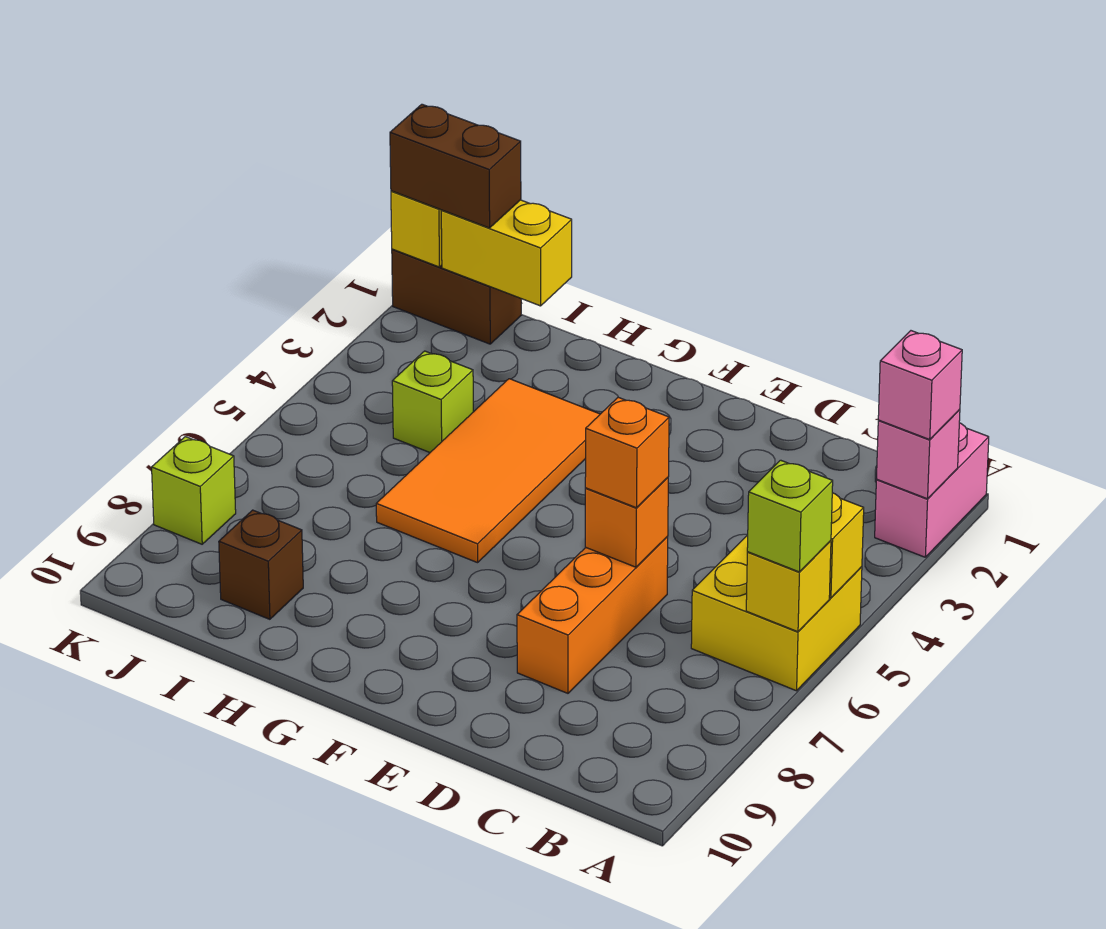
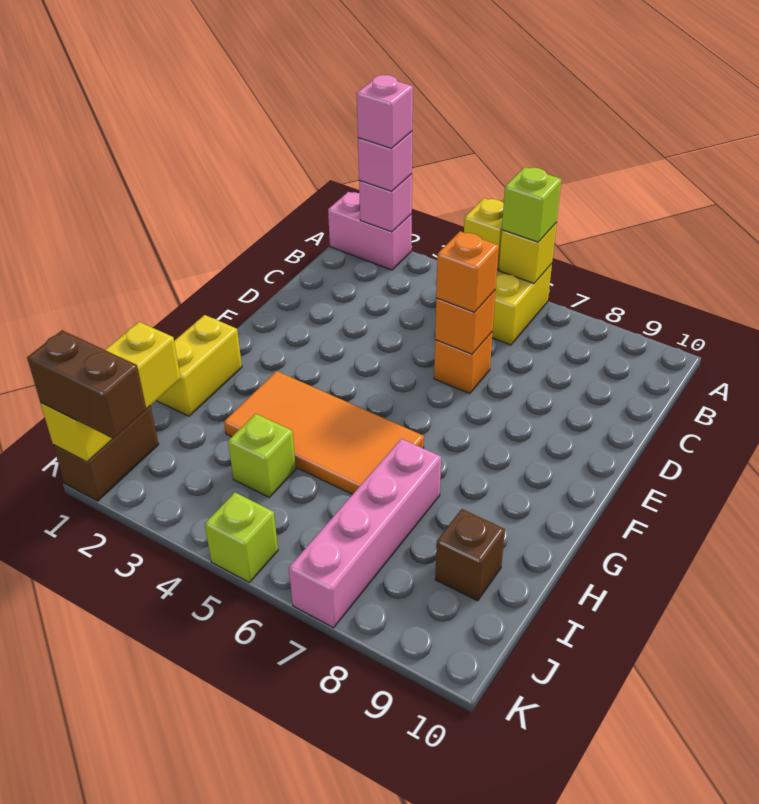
none -> pink brick A2 level 4
orange brick D6:D8 level 1 -> orange brick D6 level 1
none -> yellow brick G1:H1 level 1
none -> pink brick H7:K7 level 1
brown brick J1:K1 level 3 -> brown brick K1:K2 level 3
lime brick K8 level 1 -> lime brick K5 level 1

